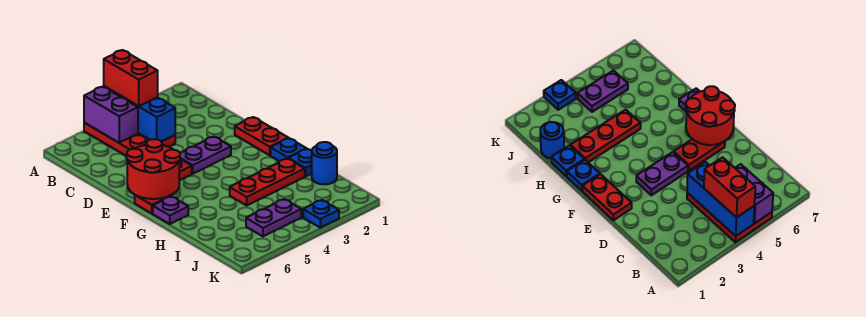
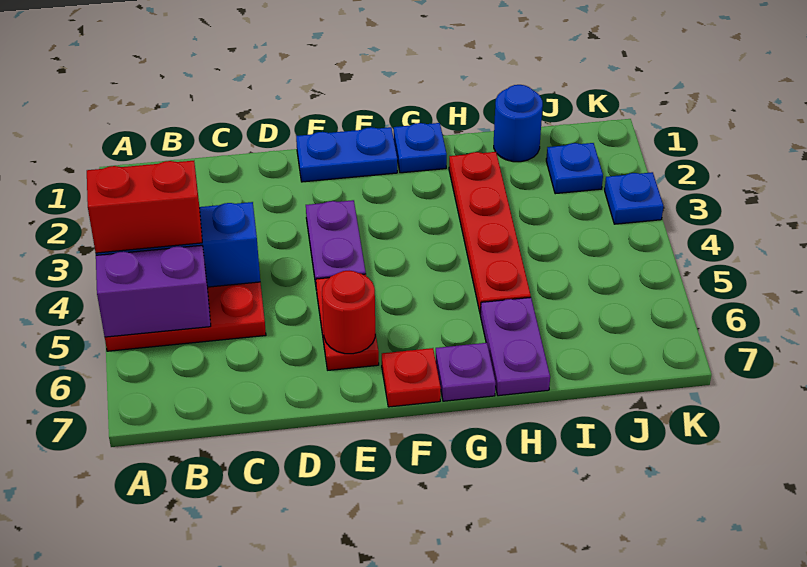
red plate E1:F1 level 1 -> blue plate E1:F1 level 1
red round brick E6:F7 level 2 -> red round brick E6 level 2
blue plate H1 level 1 -> blue plate J2 level 1
red plate H2:H4 level 1 -> red plate H2:H5 level 1
purple plate J4:J5 level 1 -> purple plate H6:H7 level 1

